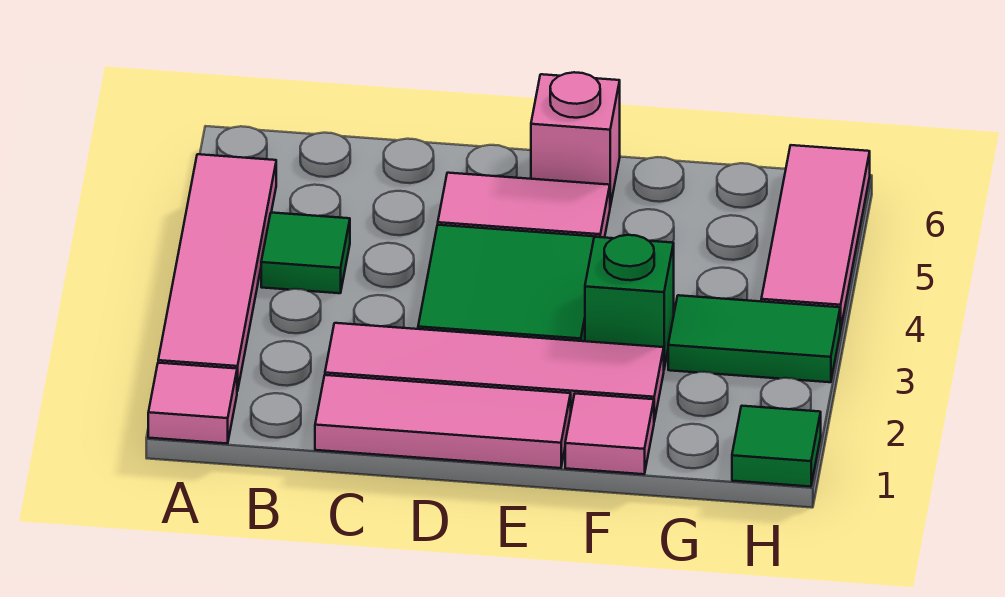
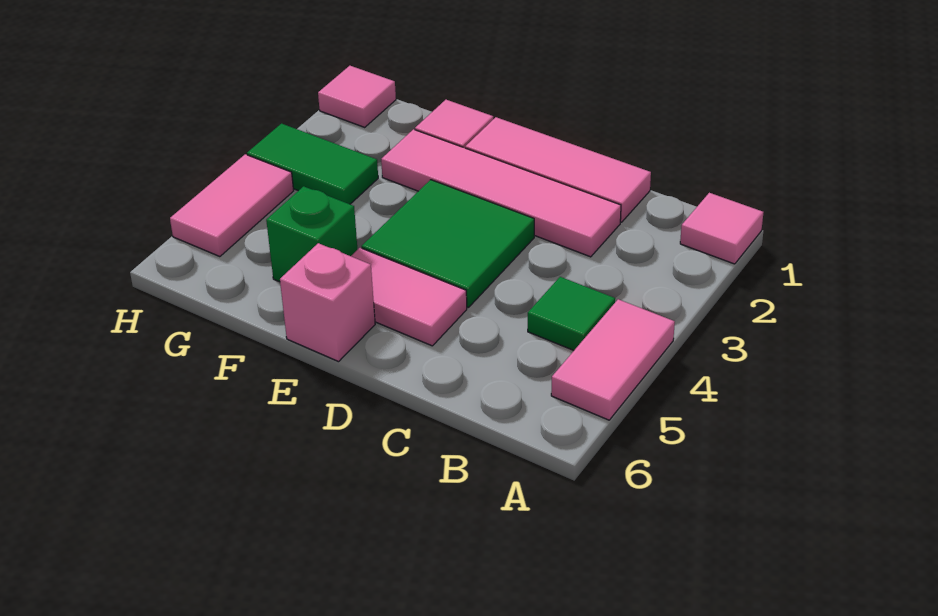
pink tile A2:A5 level 1 -> pink tile A4:A5 level 1
green brick F3 level 1 -> green brick F5 level 1
green tile H1 level 1 -> pink tile H1 level 1
pink tile H4:H6 level 1 -> pink tile H4:H5 level 1

